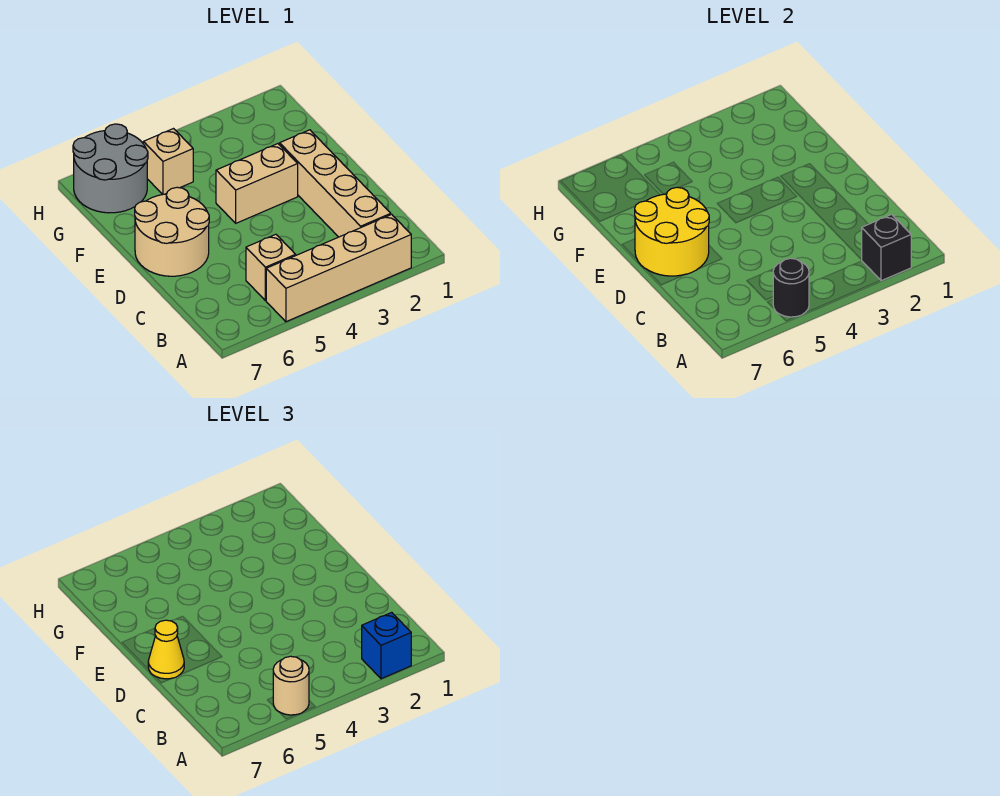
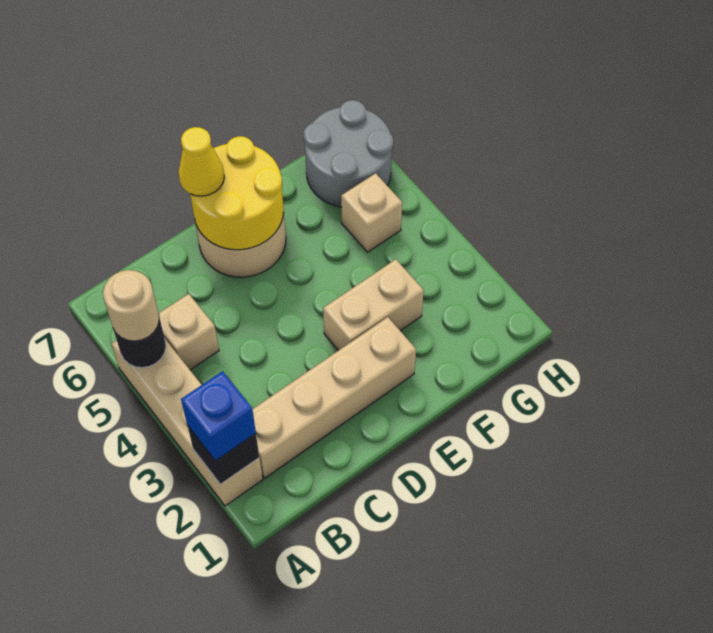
tan brick E3:E4 level 1 -> tan brick E3:F3 level 1

